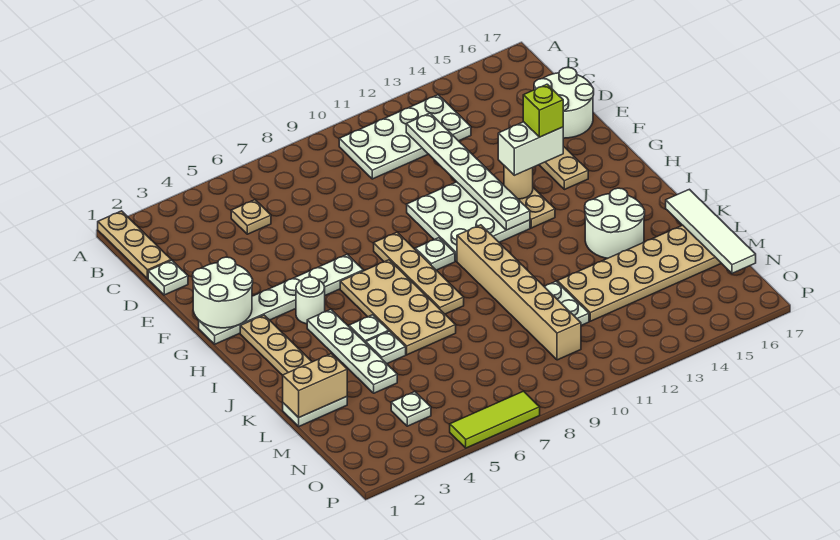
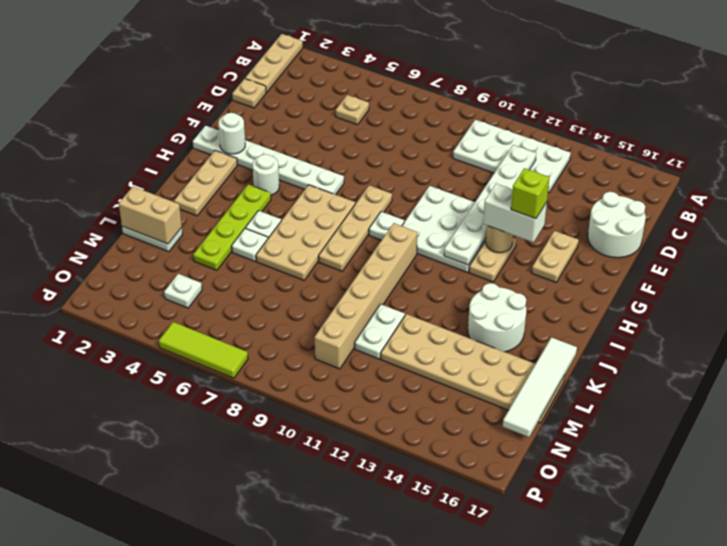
white plate D1 level 1 -> tan plate D1 level 1
white round brick F1:G2 level 2 -> white round brick G2 level 2
white plate I4:L4 level 1 -> lime plate I4:L4 level 1

